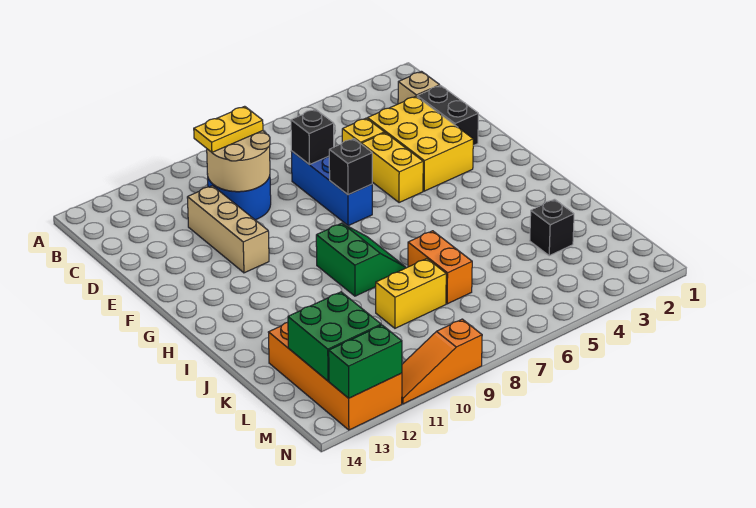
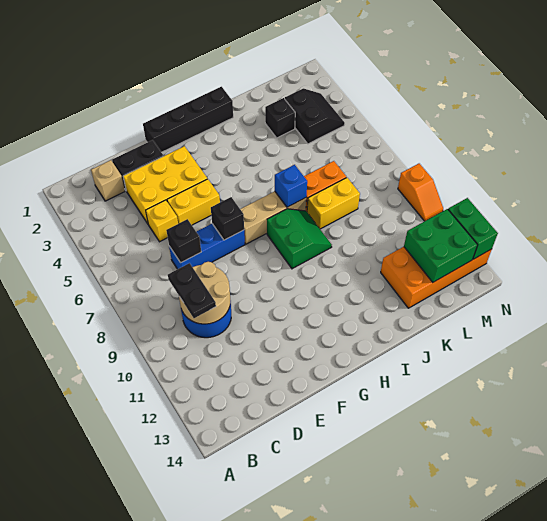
yellow plate C9:C10 level 3 -> black plate C9:C10 level 3
tan brick D11:F11 level 1 -> tan brick G7:I7 level 1
none -> black brick F1:I1 level 1
green slope H8:I9 level 1 top 9 -> green slope H8:I9 level 1 top H
none -> blue brick I7 level 2
yellow brick K8:K9 level 1 -> yellow brick J8:K8 level 1
none -> black slope L3:M4 level 1 top L
orange slope N9:N11 level 1 top 9 -> orange slope N9:N10 level 1 top 9

